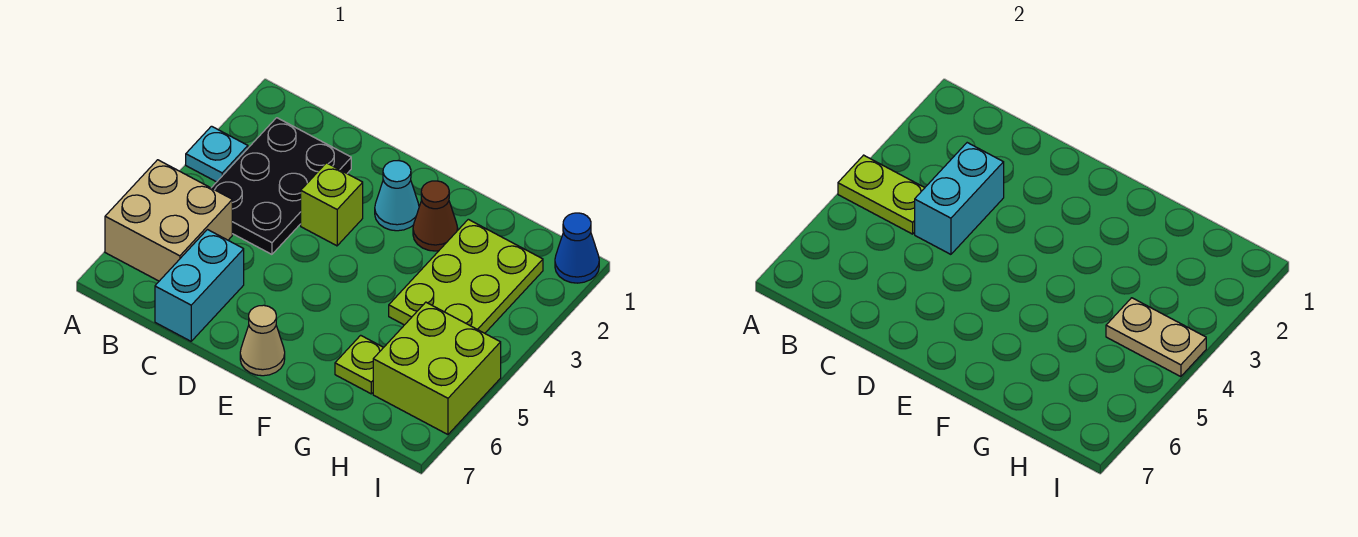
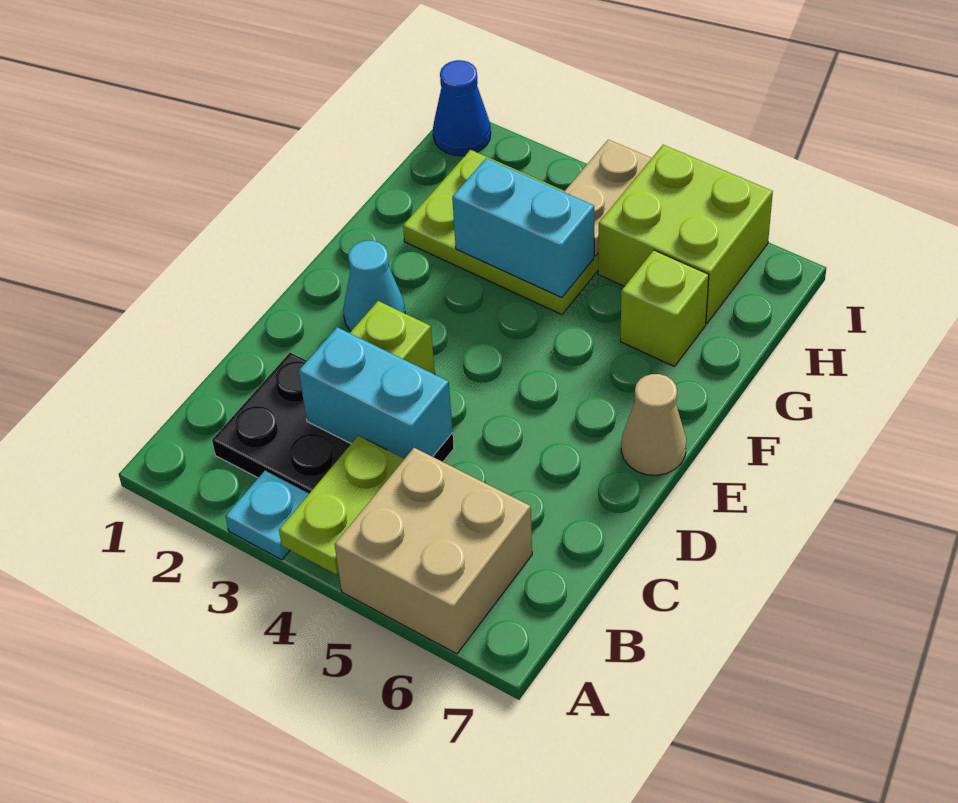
cyan brick C6:C7 level 1 -> cyan brick G3:G4 level 2
brown cone F2 level 1 -> none
lime plate G6 level 1 -> lime brick G6 level 1

